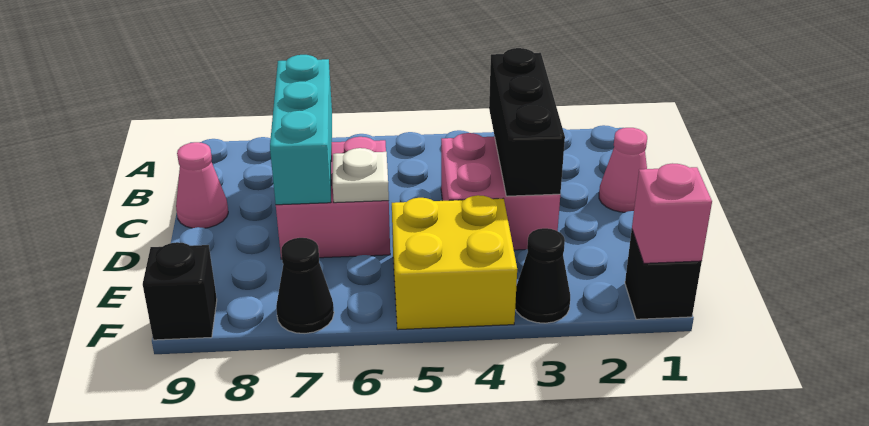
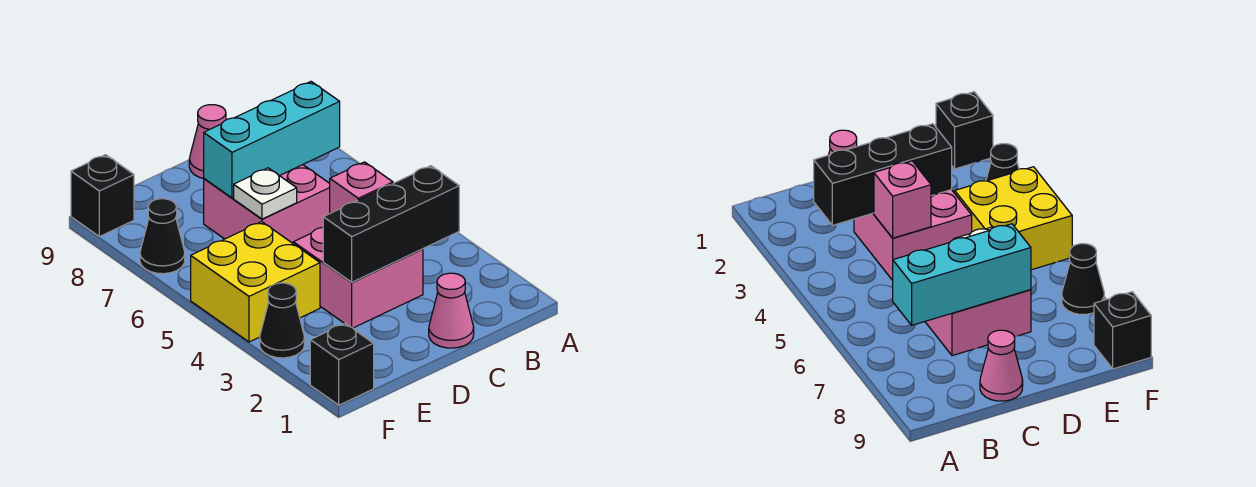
pink brick F1 level 2 -> pink brick C4 level 2

